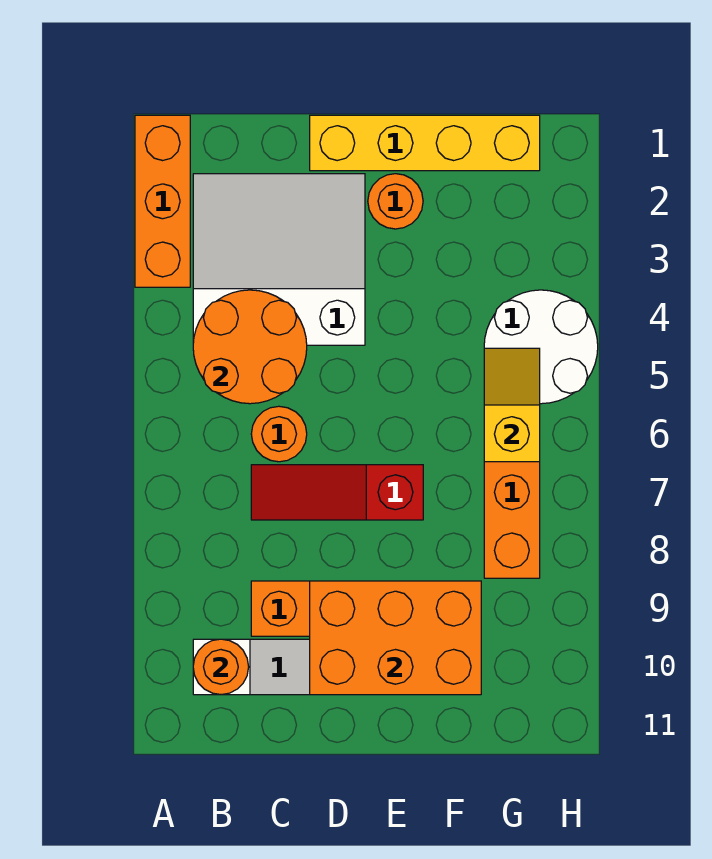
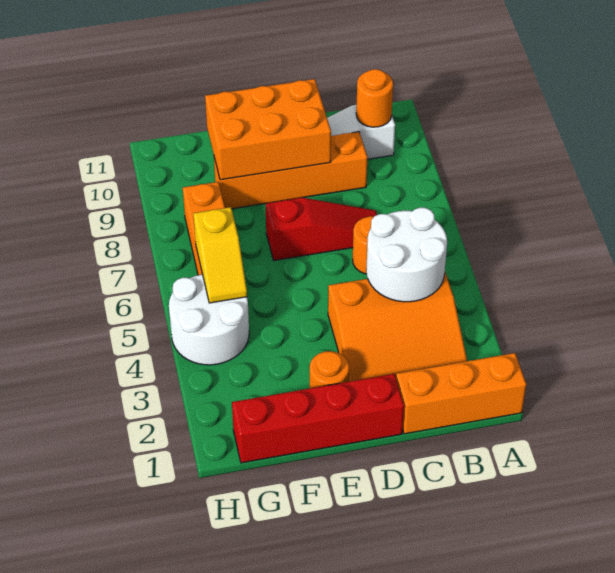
orange brick A1:A3 level 1 -> orange brick A1:C1 level 1
white slope B2:D4 level 1 top 4 -> orange slope B2:D4 level 1 top 4
orange round brick B4:C5 level 2 -> white round brick B4:C5 level 2
yellow brick D1:G1 level 1 -> red brick D1:G1 level 1

